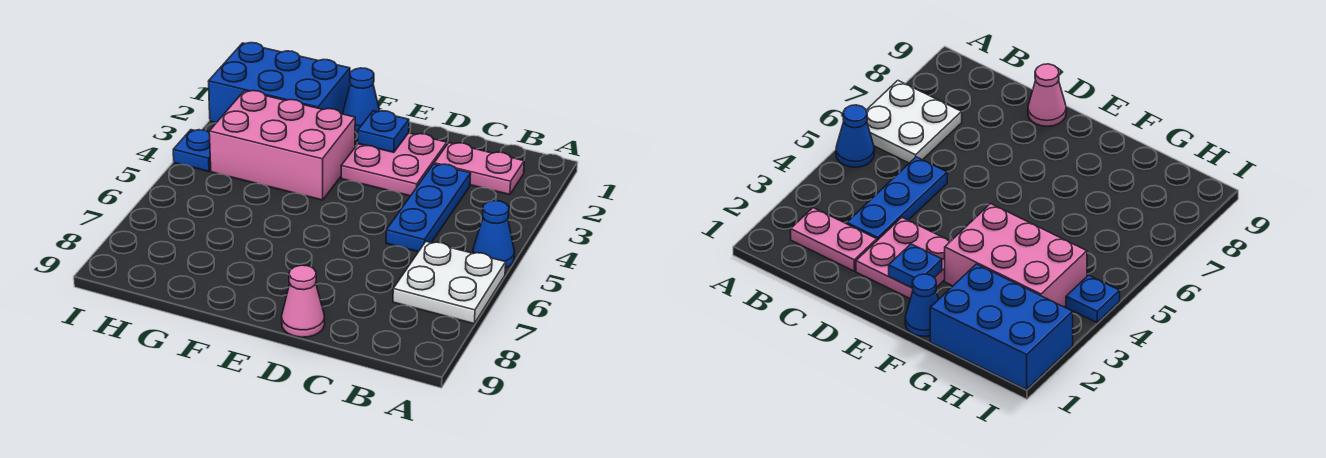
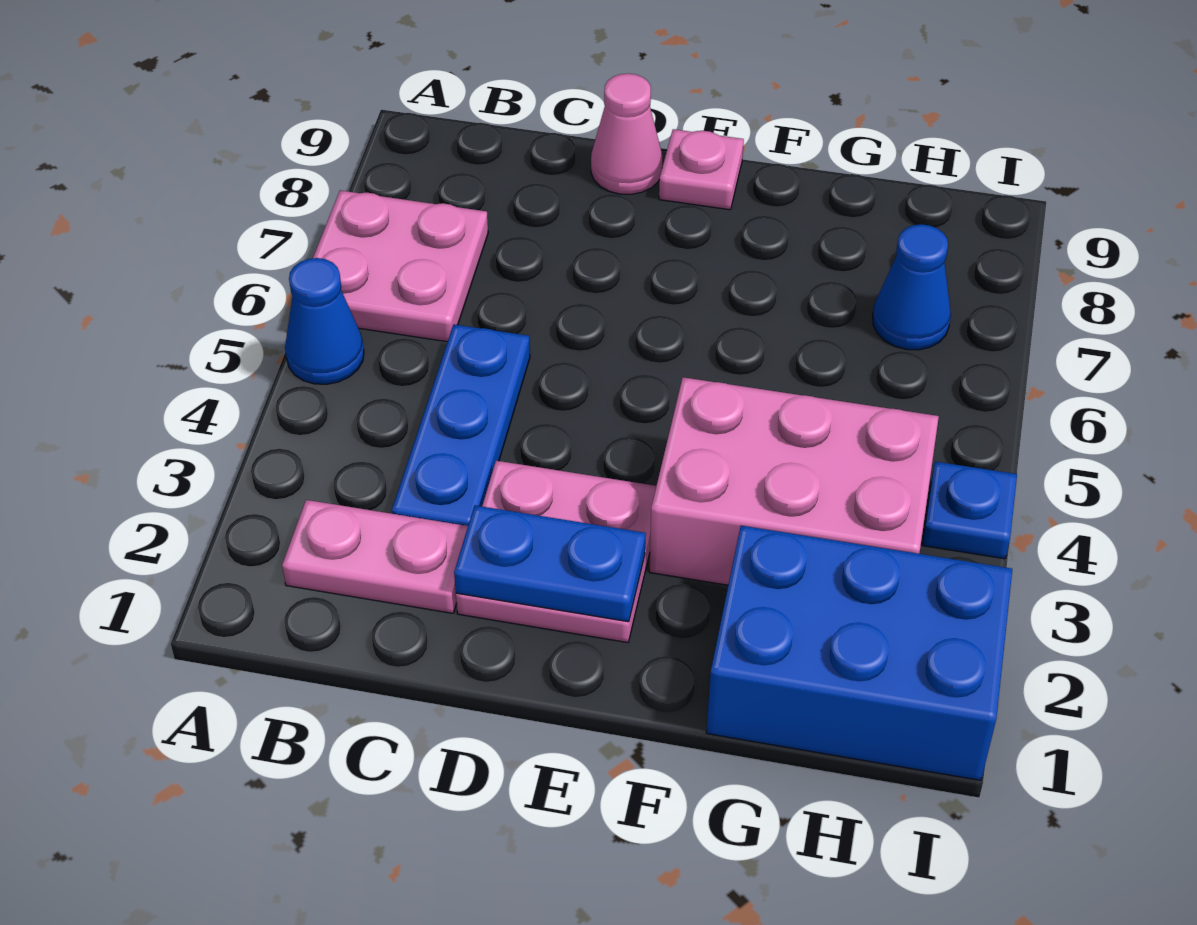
white plate A6:B7 level 1 -> pink plate A6:B7 level 1
blue plate E2 level 2 -> blue plate D2:E2 level 2
none -> pink plate E9 level 1
blue cone F1 level 1 -> blue cone H7 level 1

